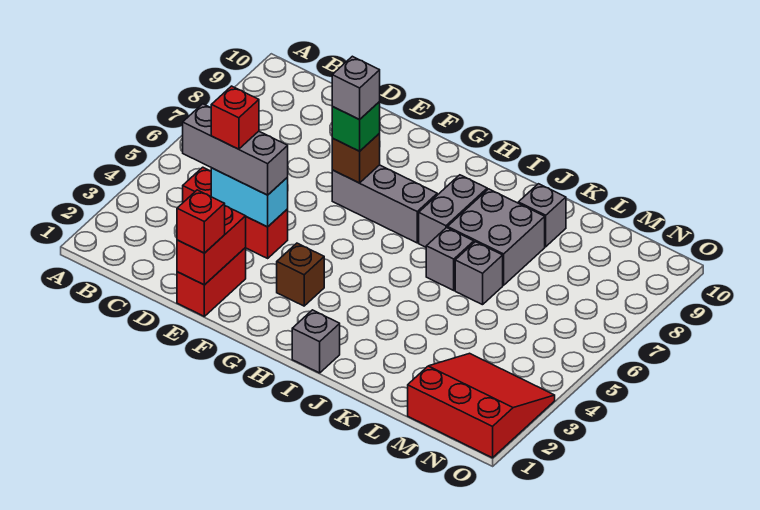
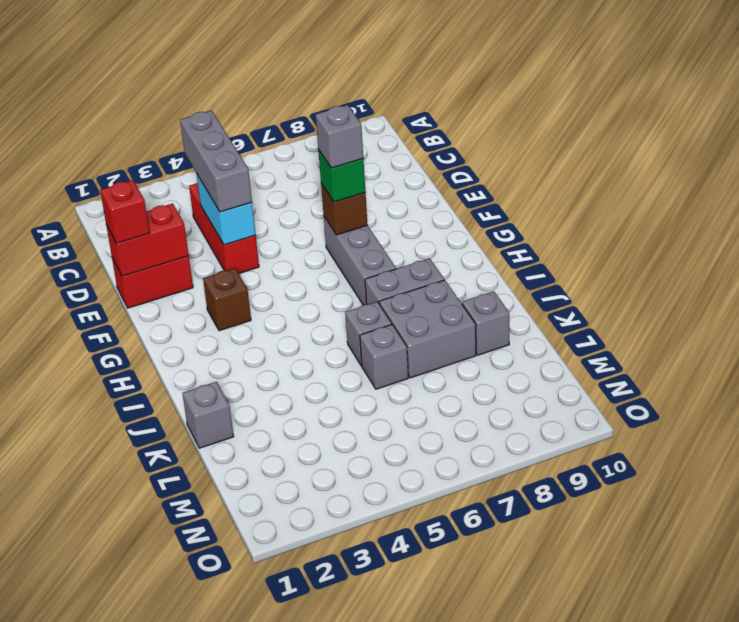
red brick D4 level 4 -> none
grey brick I1 level 1 -> grey brick K1 level 1
red slope M1:O3 level 1 top 1 -> none

